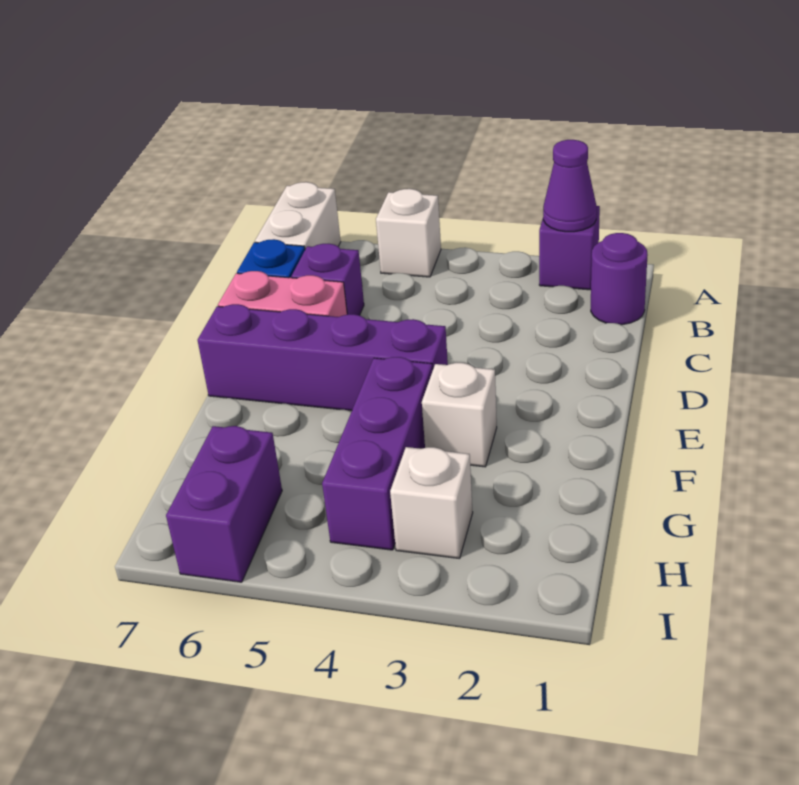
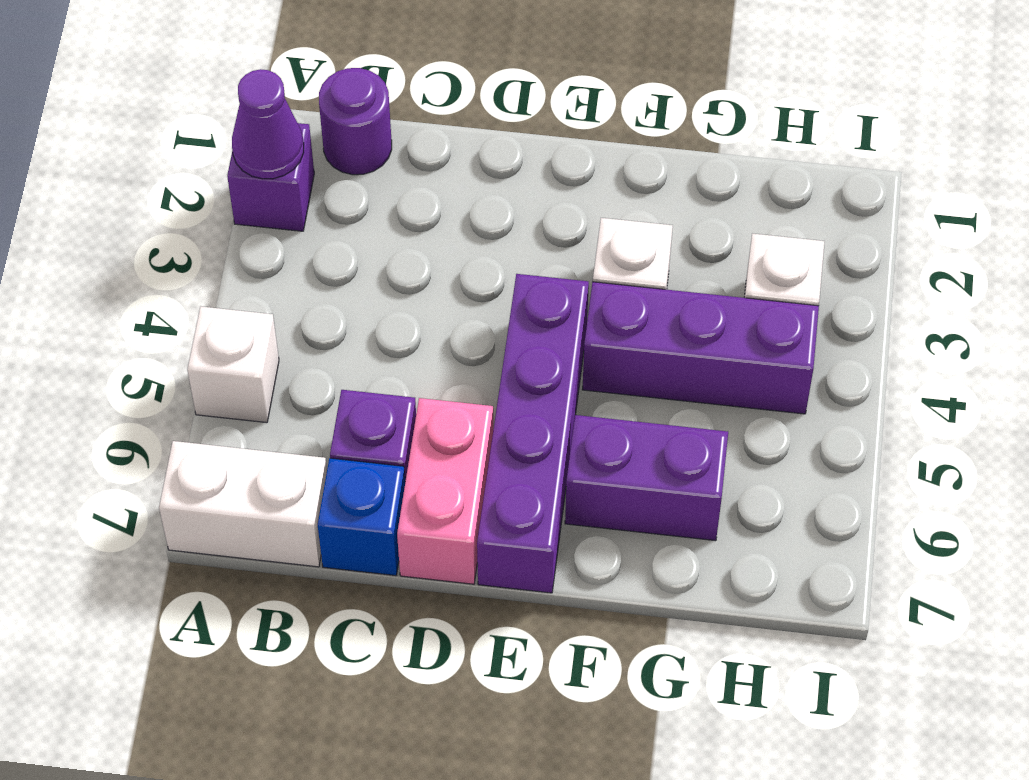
purple brick H6:I6 level 1 -> purple brick F6:G6 level 1

